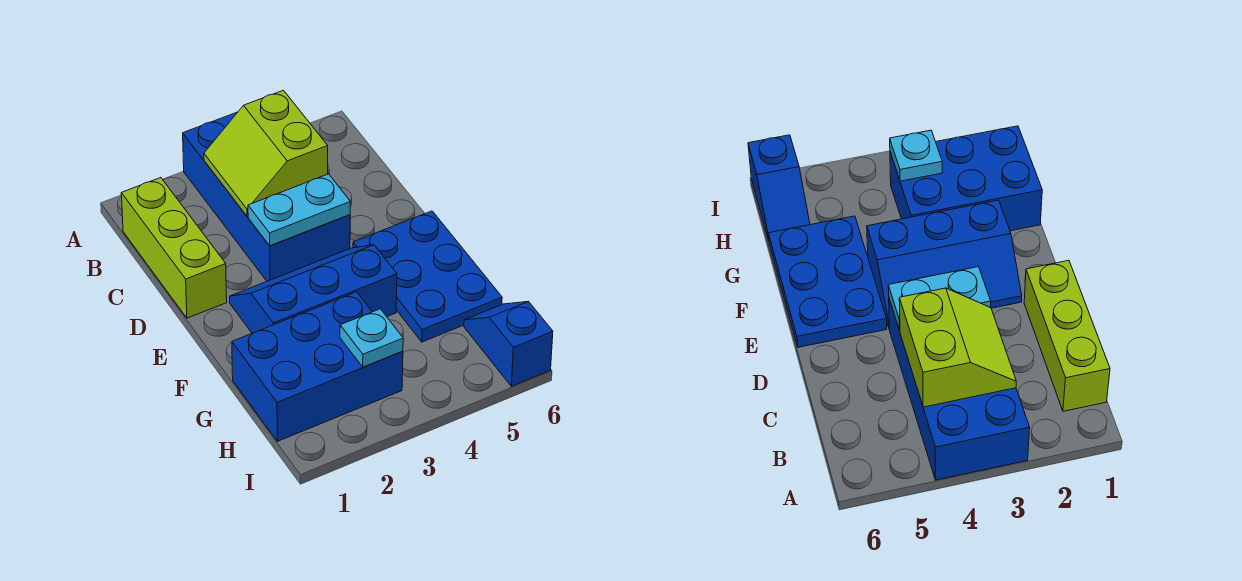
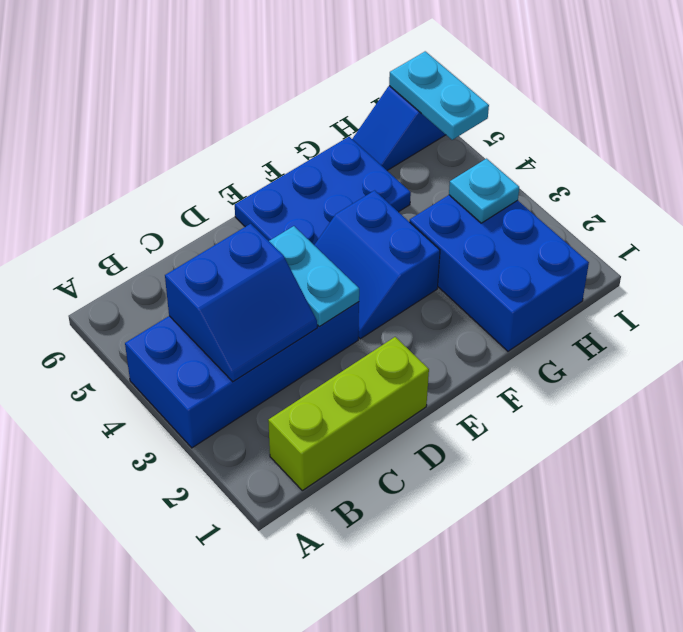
lime slope B3:C4 level 2 top 4 -> blue slope B3:C4 level 2 top 4
blue slope E2:F4 level 1 top F -> blue slope E3:F4 level 1 top F
none -> cyan plate I5:I6 level 2

